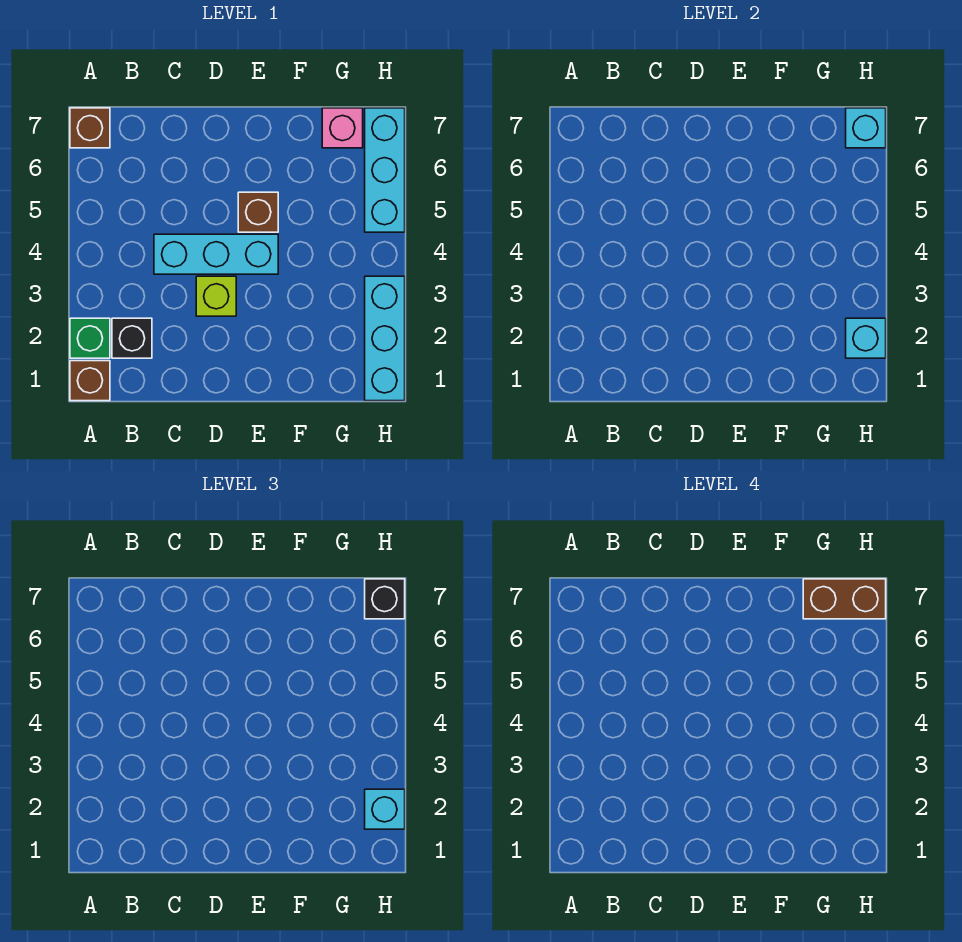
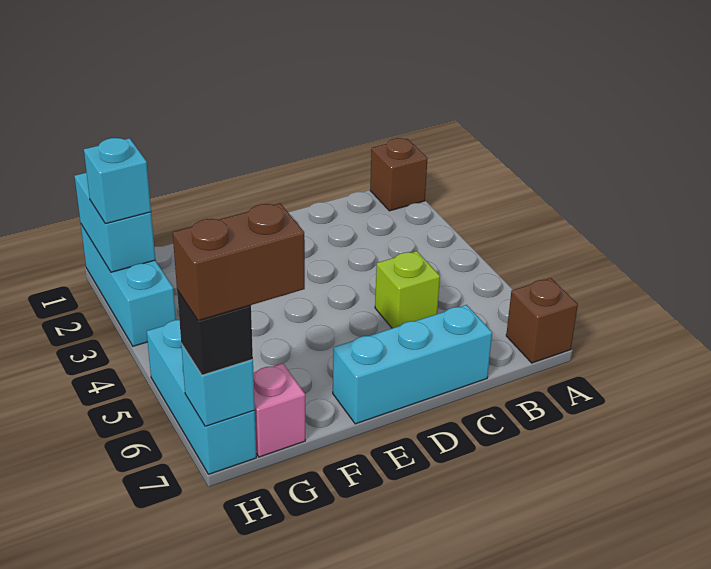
green brick A2 level 1 -> none
black brick B2 level 1 -> none
cyan brick C4:E4 level 1 -> cyan brick C7:E7 level 1
lime brick D3 level 1 -> lime brick C5 level 1
brown brick E5 level 1 -> none
cyan brick H2 level 2 -> cyan brick H1:H2 level 2

